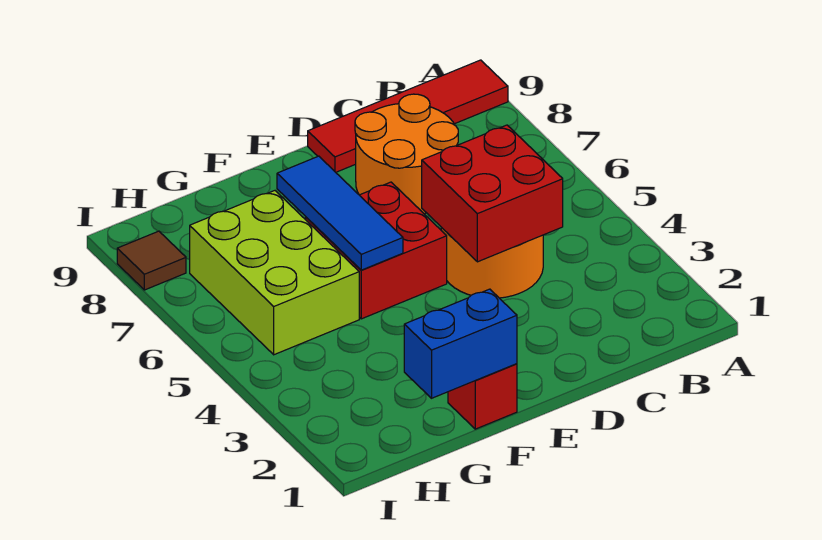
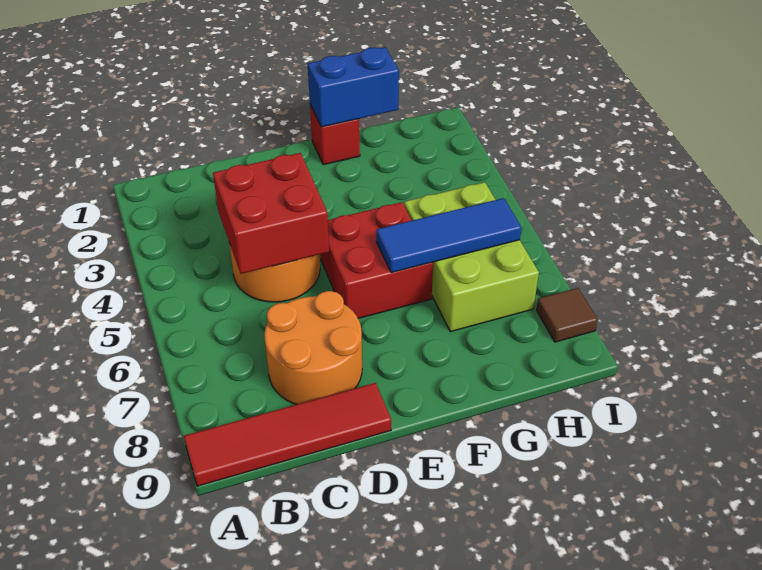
blue tile F5:F7 level 2 -> blue tile F6:H6 level 2

